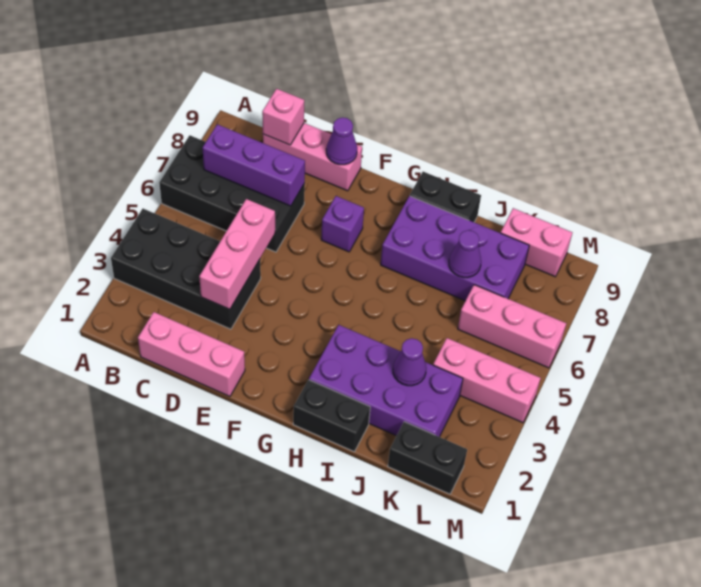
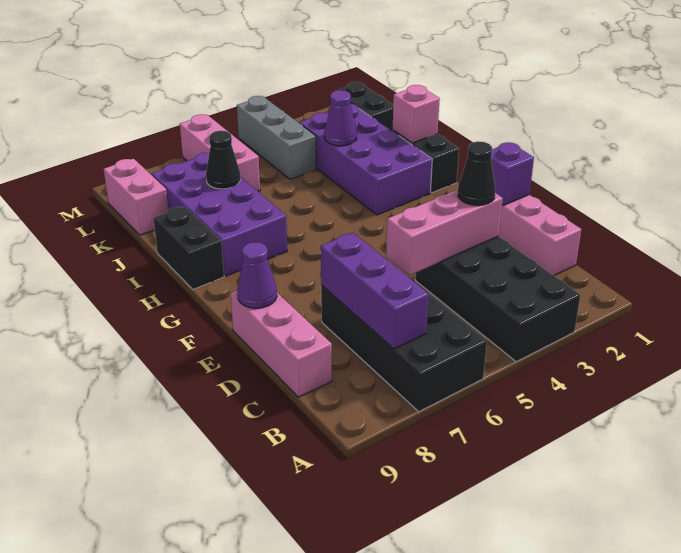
pink brick C9 level 2 -> pink brick I1 level 2
none -> black cone D3 level 3
purple brick F7 level 1 -> purple brick E1 level 2
purple cone J7 level 2 -> black cone J7 level 2
pink brick K4:M4 level 1 -> grey brick K4:M4 level 1

